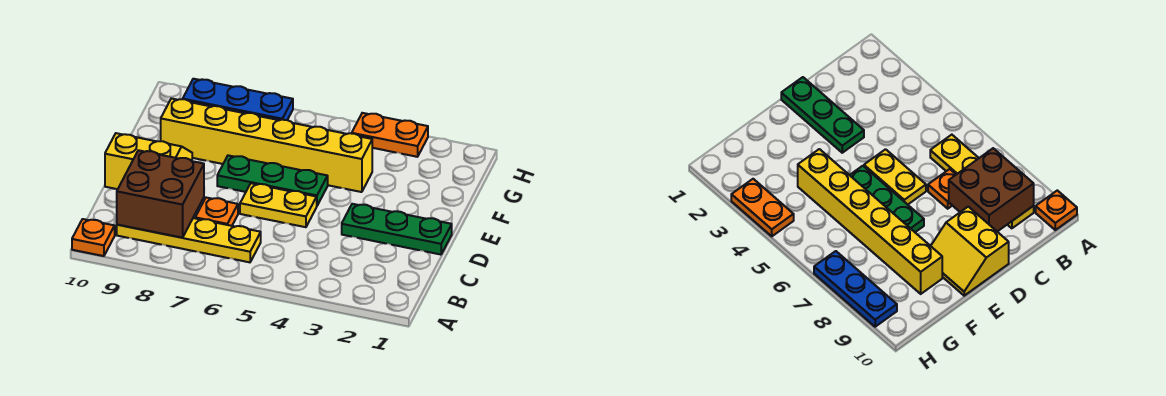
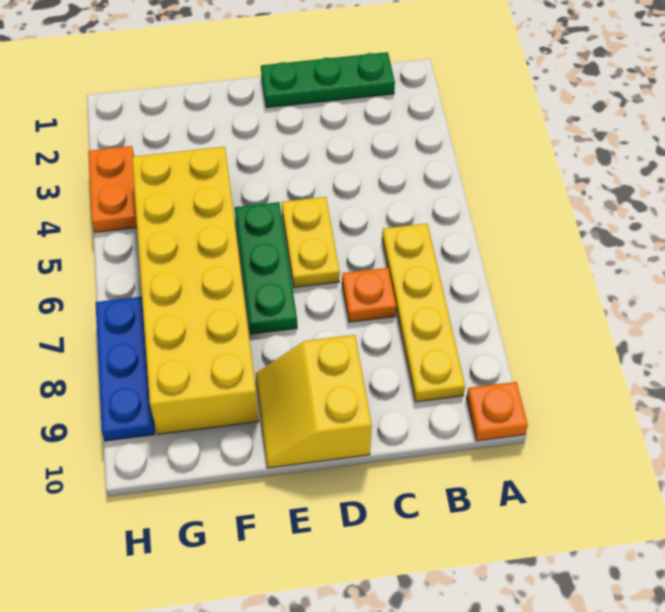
brown brick B8:C9 level 2 -> none
green plate D1:D3 level 1 -> green plate B1:D1 level 1
yellow brick F4:F9 level 1 -> yellow brick F4:G9 level 1

